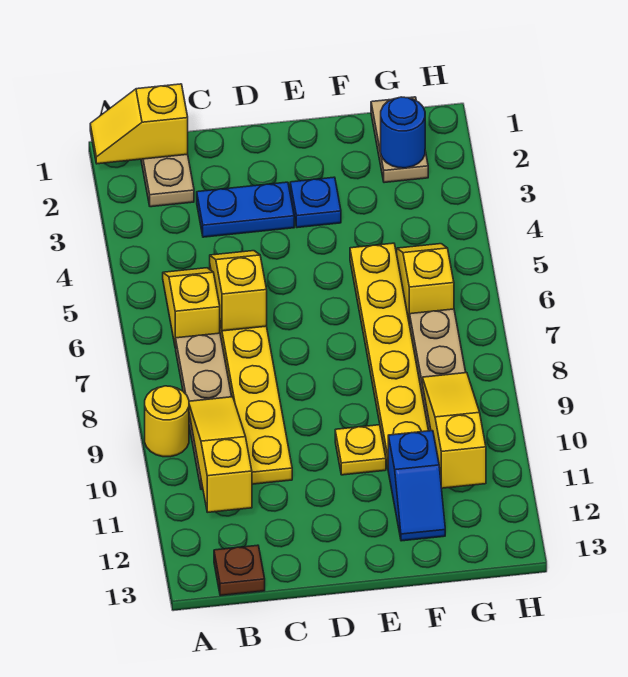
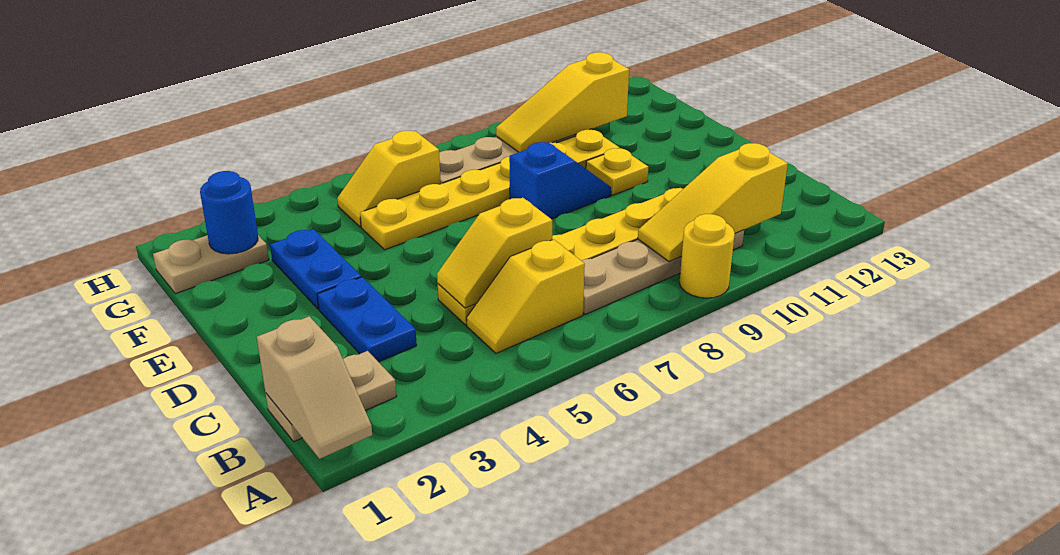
yellow slope A1:B1 level 2 top B -> tan slope A1:B1 level 2 top B
brown plate B13 level 1 -> none
blue plate E3 level 1 -> blue plate E3:F3 level 1
blue slope F11:F12 level 1 top 11 -> blue slope E8:E9 level 1 top 8

